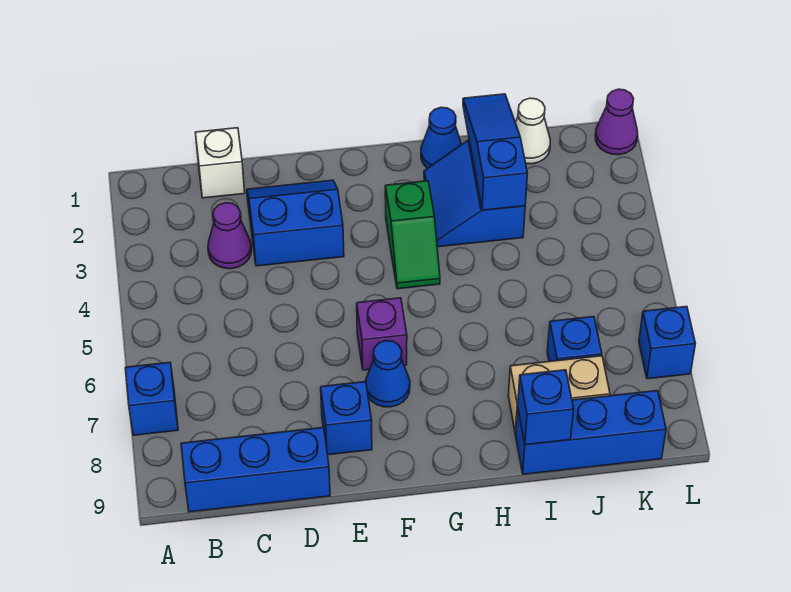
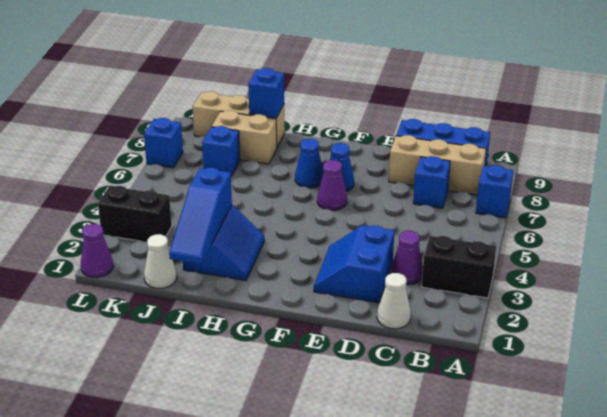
none -> black brick A3:B3 level 1
none -> tan brick B8:D8 level 1
white brick C1 level 1 -> white cone C1 level 1
blue slope D2:E3 level 1 top 3 -> blue slope D2:E3 level 1 top D
blue brick E8 level 1 -> blue brick C7 level 1
purple brick F6 level 1 -> purple cone F6 level 1
green slope G3:G4 level 1 top 3 -> none
blue cone H1 level 1 -> blue cone G7 level 1
blue brick I9:K9 level 1 -> tan brick I9:K9 level 1
none -> black brick K3:L3 level 1

